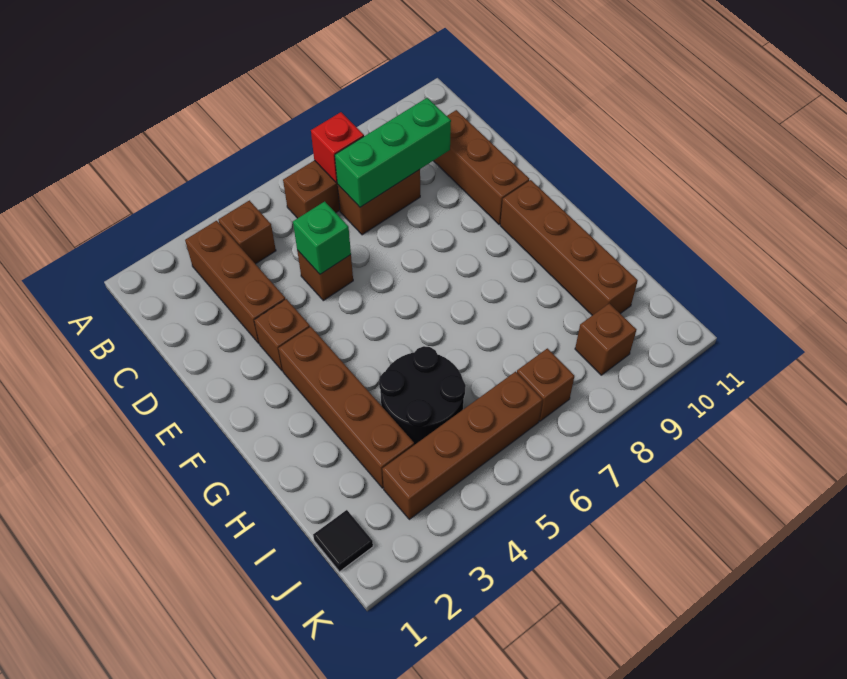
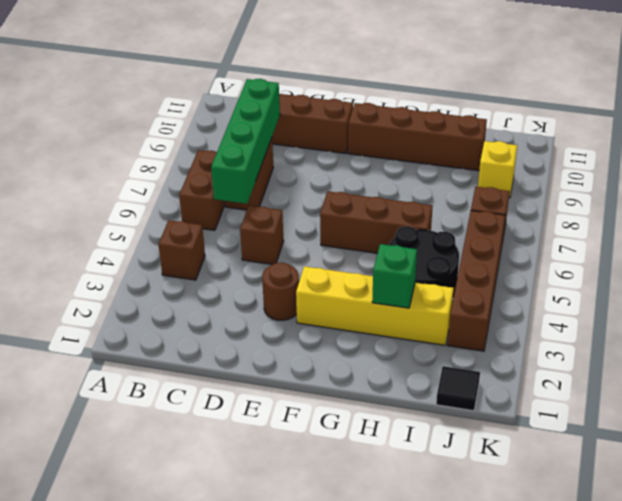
brown brick B3:D3 level 1 -> brown brick F6:H6 level 1
red brick B7 level 2 -> none
green brick C7:C9 level 2 -> green brick C6:C9 level 2
green brick D5 level 2 -> green brick H3 level 2
brown brick E3 level 1 -> brown round brick E3 level 1
brown brick F3:I3 level 1 -> yellow brick F3:I3 level 1
brown brick J9 level 1 -> yellow brick J9 level 1

